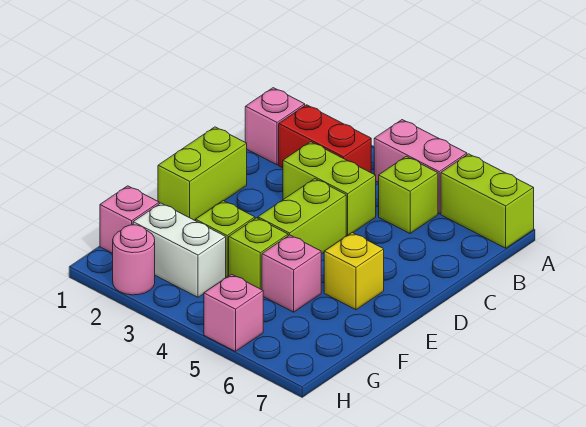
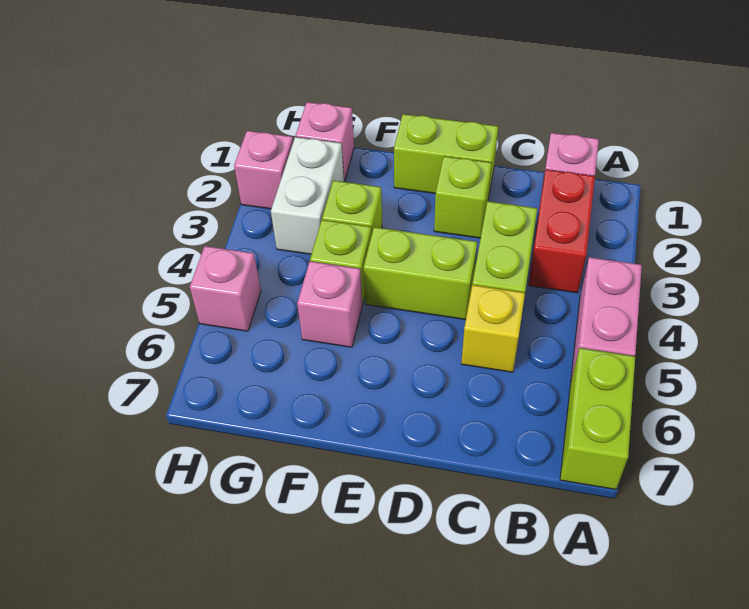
lime brick B5 level 1 -> lime brick D2 level 1
yellow brick E6 level 1 -> yellow brick C5 level 1
pink round brick H2 level 1 -> pink brick H2 level 1

